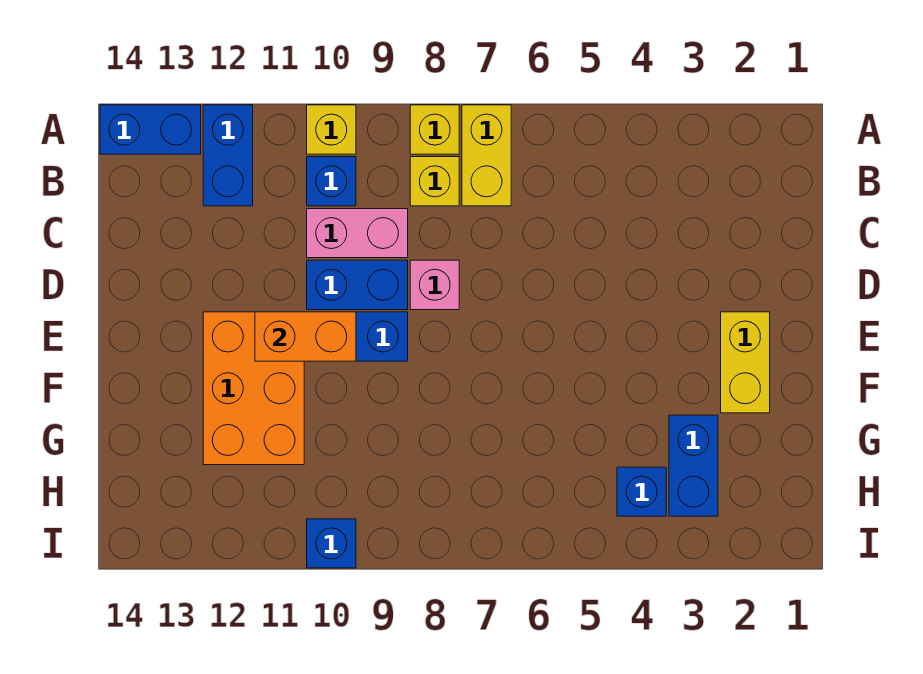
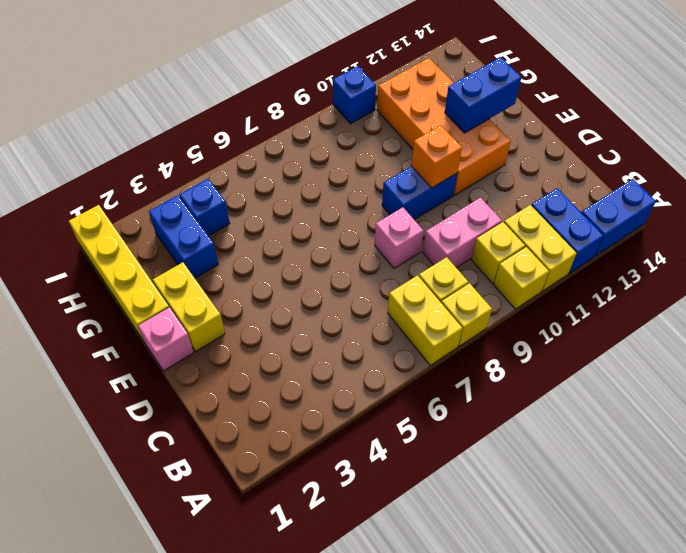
none -> yellow brick A11:B11 level 1
blue brick B10 level 1 -> yellow brick B10 level 1
blue brick D9:D10 level 1 -> blue brick F12:F13 level 2
none -> pink brick E1 level 1
orange brick E10:E11 level 2 -> orange brick E10 level 2
orange brick E11:G12 level 1 -> orange brick E11:H12 level 1
none -> yellow brick F1:I1 level 1

